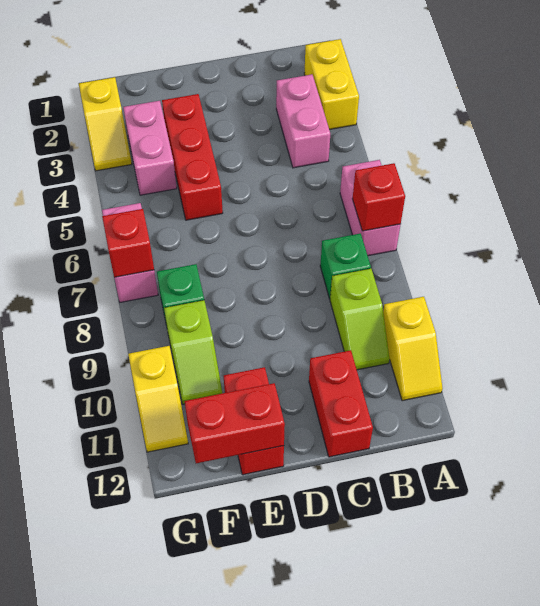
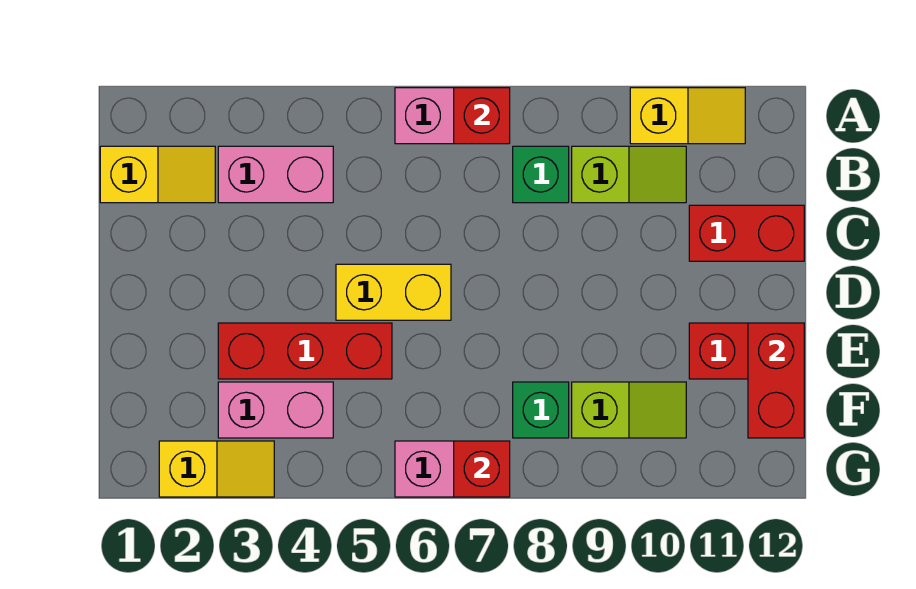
yellow brick A2:A3 level 1 -> yellow brick D5:D6 level 1
yellow slope G10:G11 level 1 top 10 -> yellow slope B1:B2 level 1 top 1

